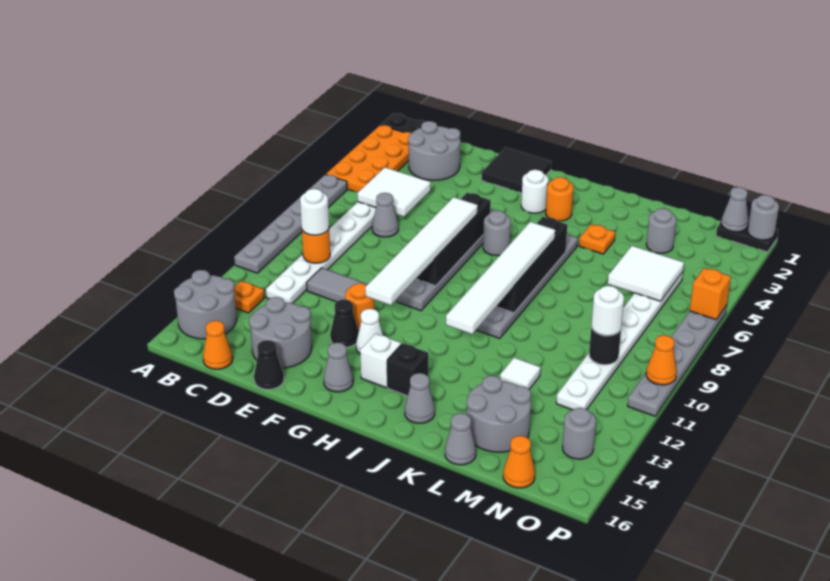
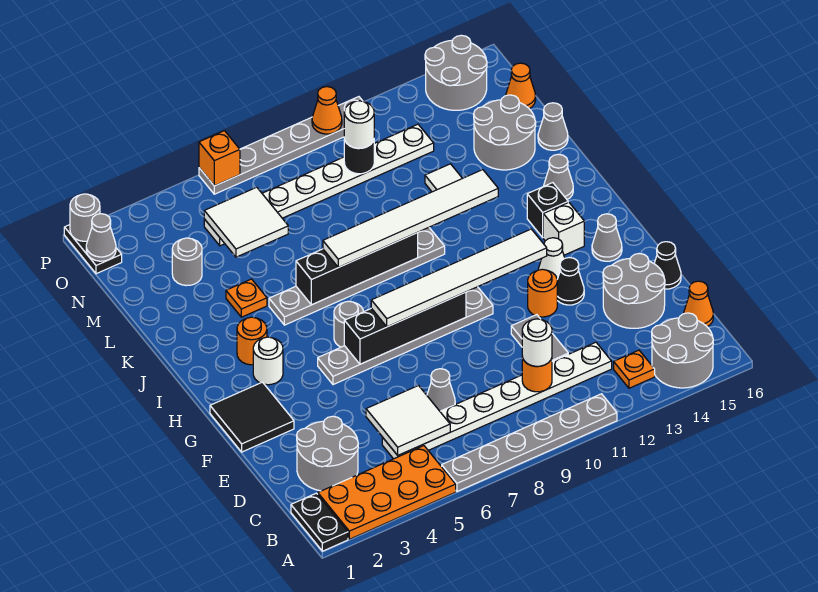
grey round brick O14 level 1 -> grey round brick O14:P15 level 1

